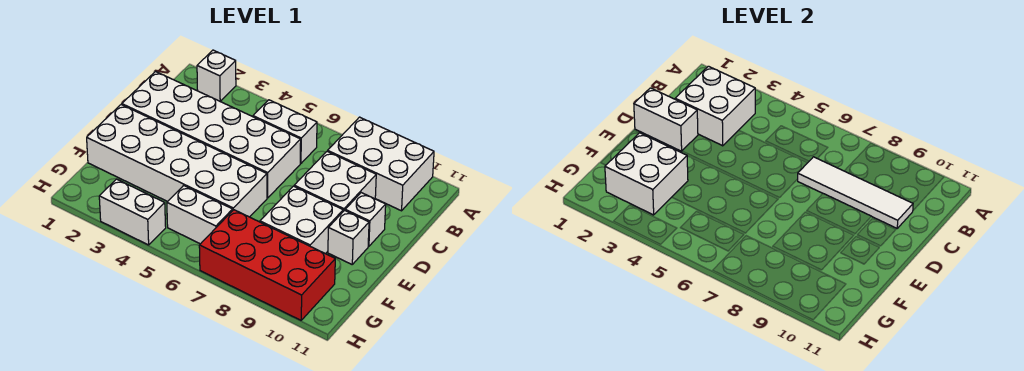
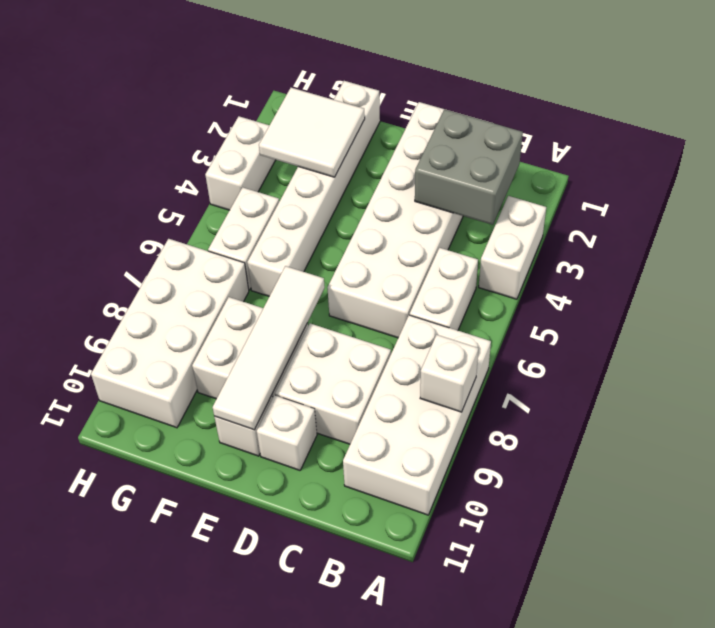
white brick A2 level 1 -> white brick A8 level 2
white brick A8:B10 level 1 -> white brick A7:B10 level 1
white brick B2:C3 level 2 -> grey brick B2:C3 level 2
white tile C7:C10 level 2 -> white tile E7:E10 level 2
white brick D1:D2 level 2 -> white brick A3:A4 level 1
white brick E1:F6 level 1 -> white brick F1:F6 level 1
white brick F2:G3 level 2 -> white tile F2:G3 level 2
red brick G7:H10 level 1 -> white brick G7:H10 level 1

